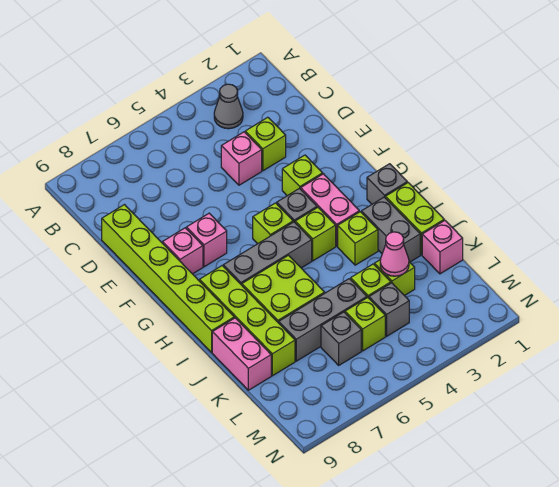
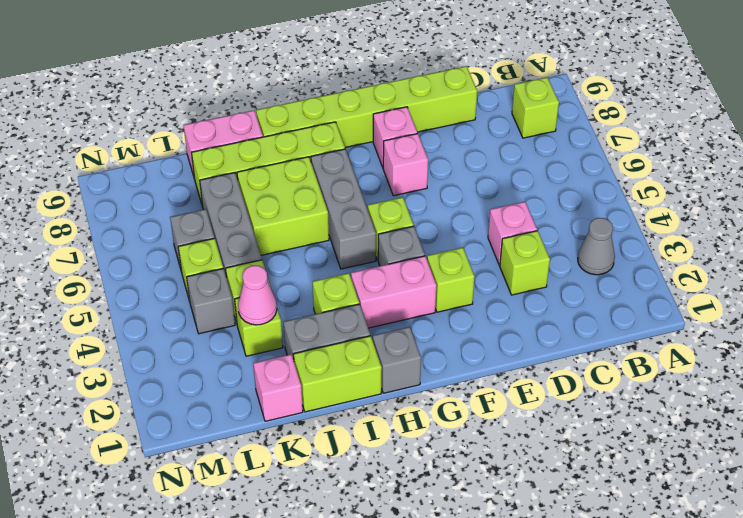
lime brick H4 level 1 -> lime brick B8 level 1

